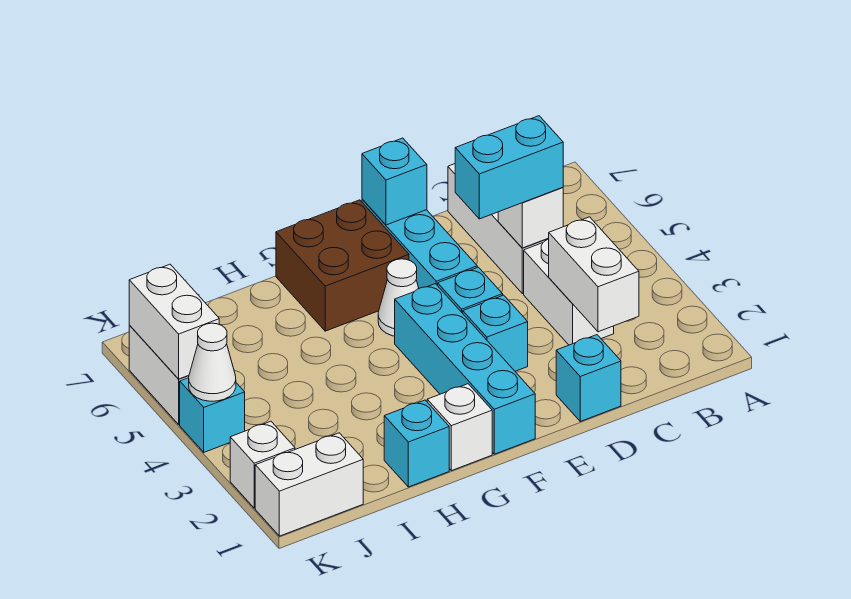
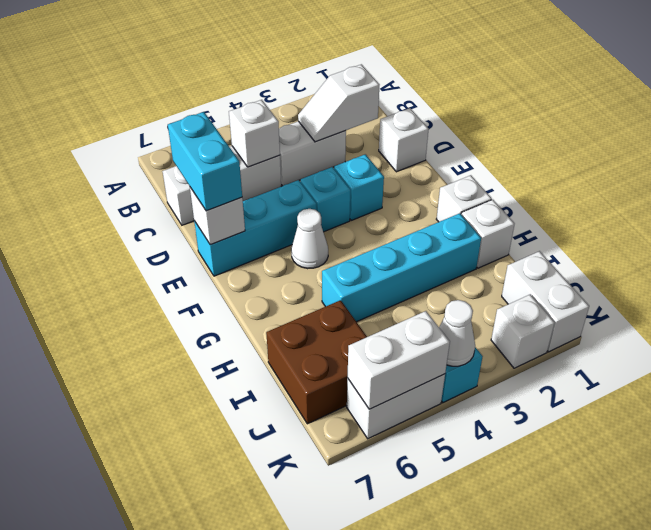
white brick C2:C3 level 2 -> white slope C2:C3 level 2 top 2
cyan brick C5:D5 level 3 -> cyan brick D7:E7 level 3
cyan brick D1 level 1 -> white brick D1 level 1
cyan brick E7 level 2 -> white brick E7 level 2
cyan brick F1:F4 level 1 -> cyan brick H2:H5 level 1
brown brick F6:G7 level 1 -> brown brick I6:J7 level 1
cyan brick H1 level 1 -> white brick H1 level 1

